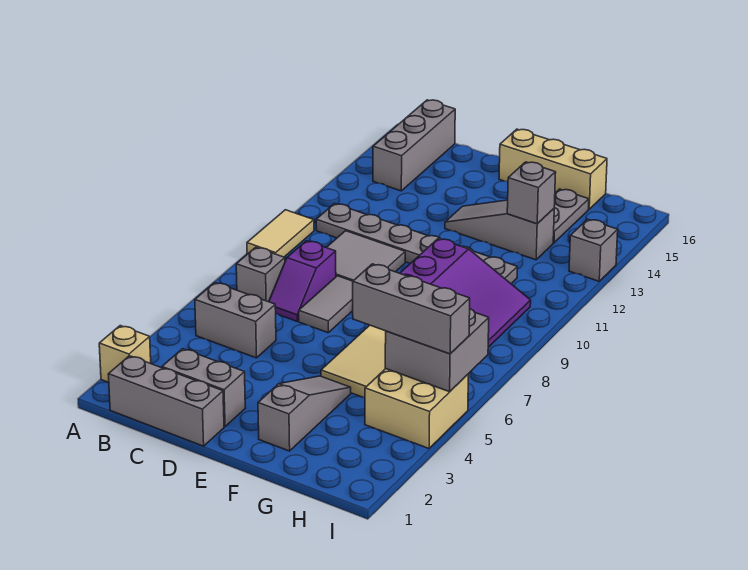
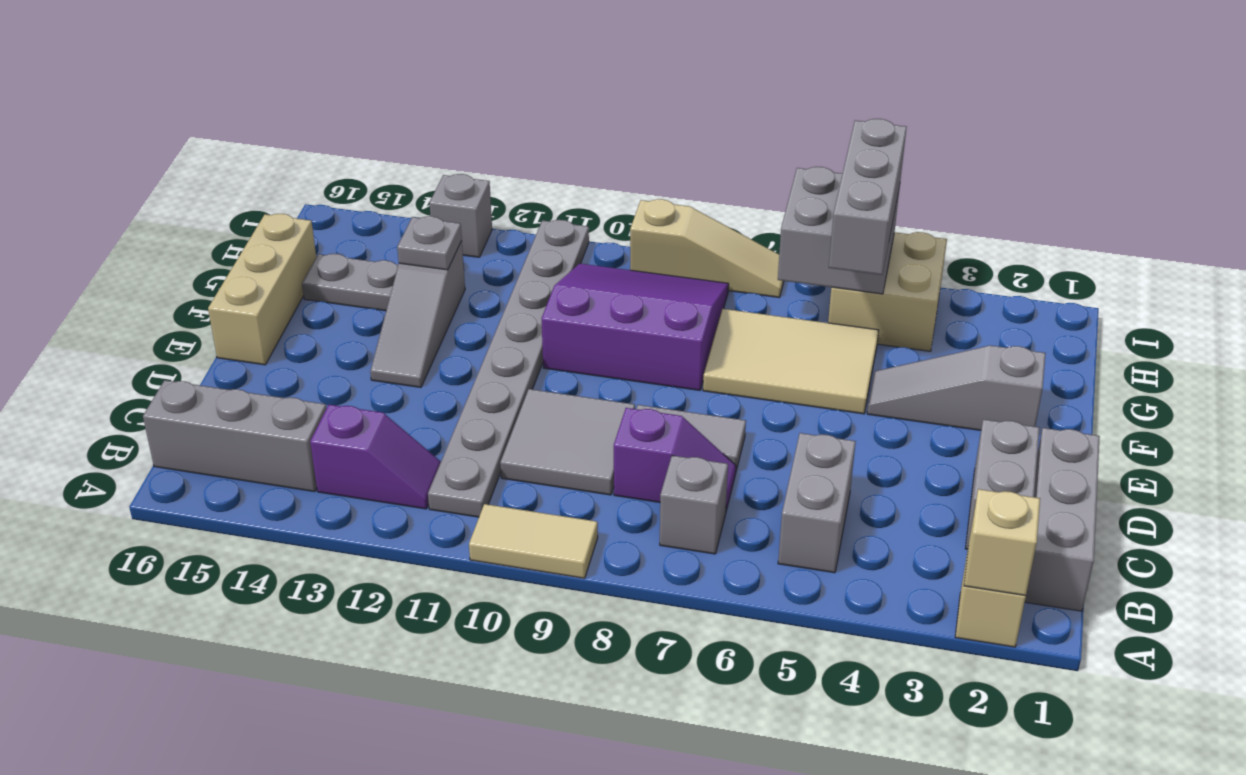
none -> tan brick A2 level 2
grey plate B11:G11 level 1 -> grey plate B11:I11 level 1
none -> purple slope B12:B13 level 1 top 13
grey brick G13 level 2 -> grey plate G13 level 2
none -> tan slope I7:I9 level 1 top 9

